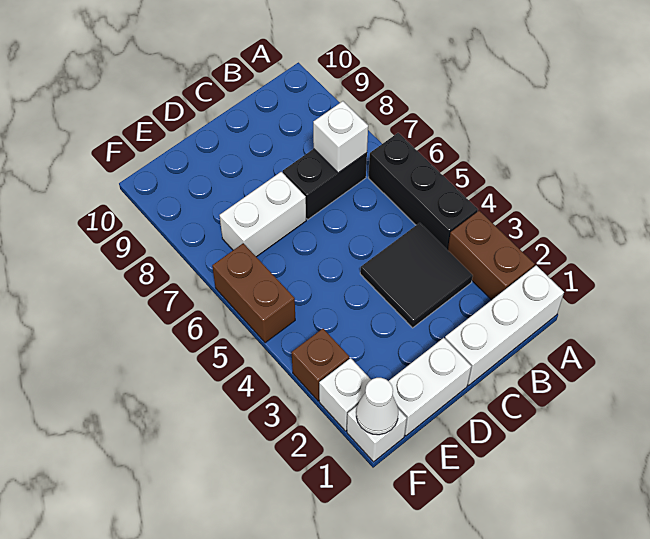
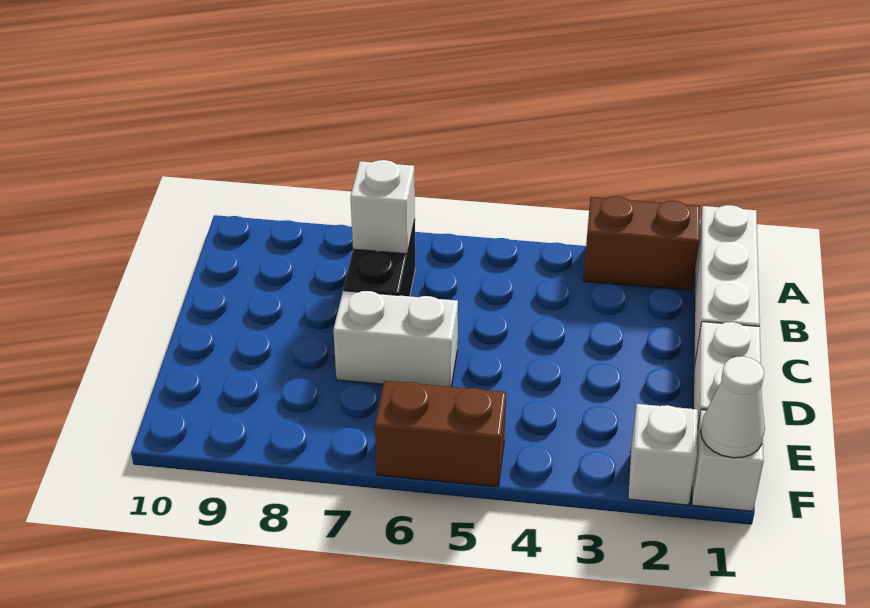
black brick A4:A6 level 1 -> none
black tile B3:C4 level 1 -> none
white brick D7:E7 level 1 -> white brick D6:D7 level 1
brown brick F3 level 1 -> none

